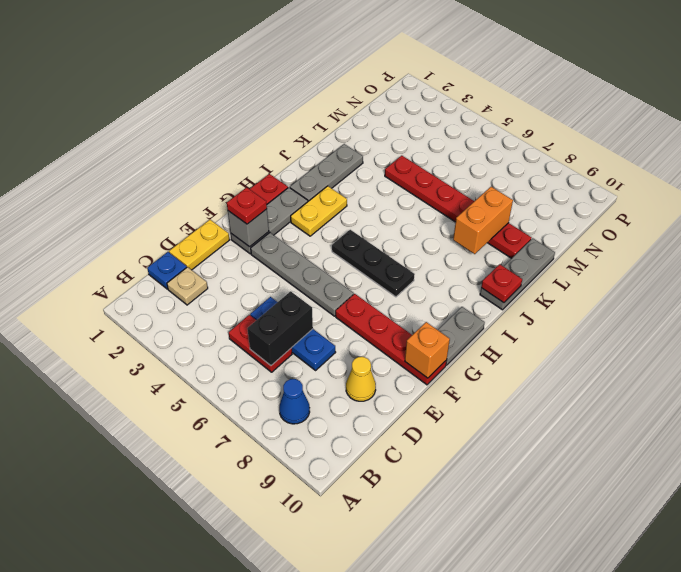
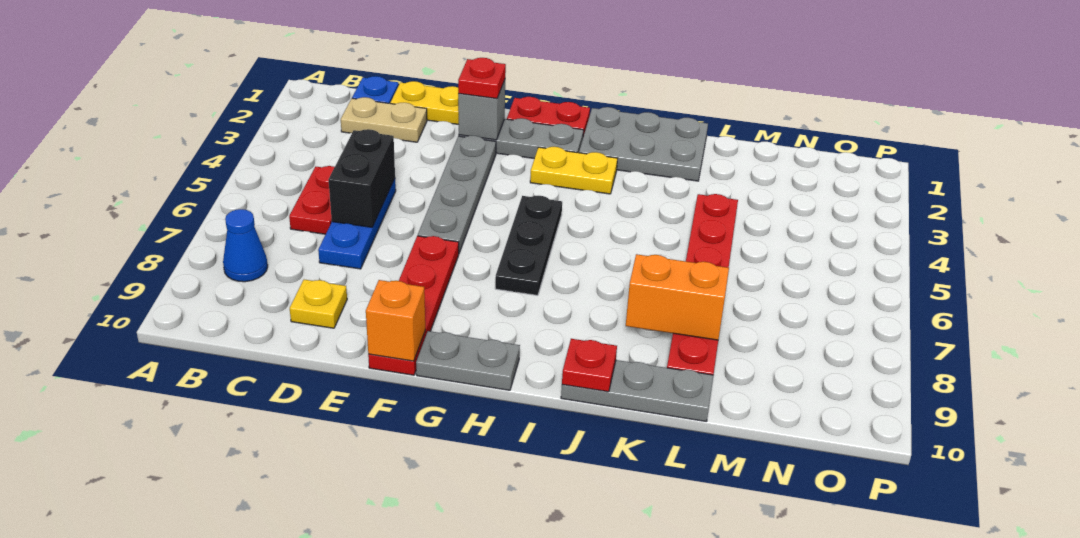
tan plate C2 level 1 -> tan plate C2:D2 level 1
black brick C6:D6 level 2 -> black brick D5:D6 level 2
yellow cone D9 level 1 -> yellow plate D9 level 1
grey plate I2:K2 level 1 -> grey plate I1:K2 level 1

